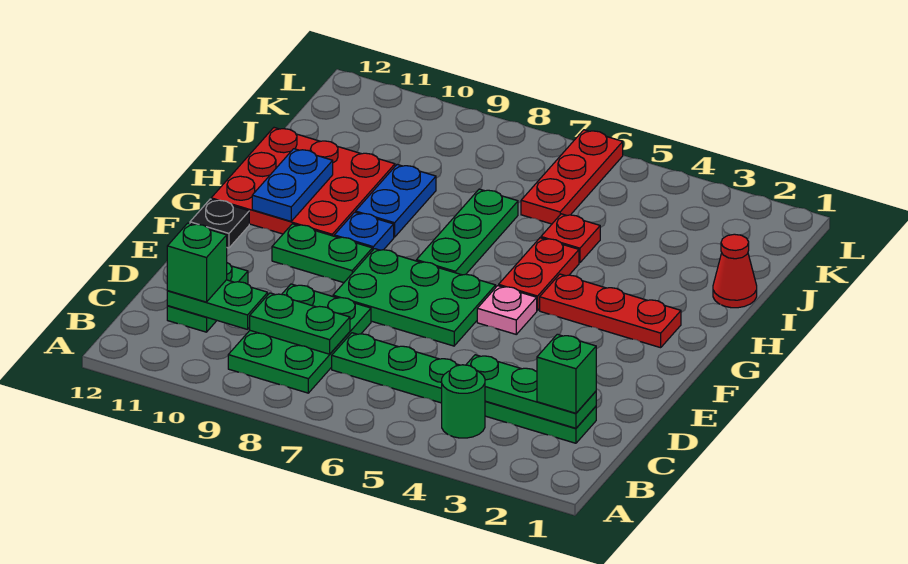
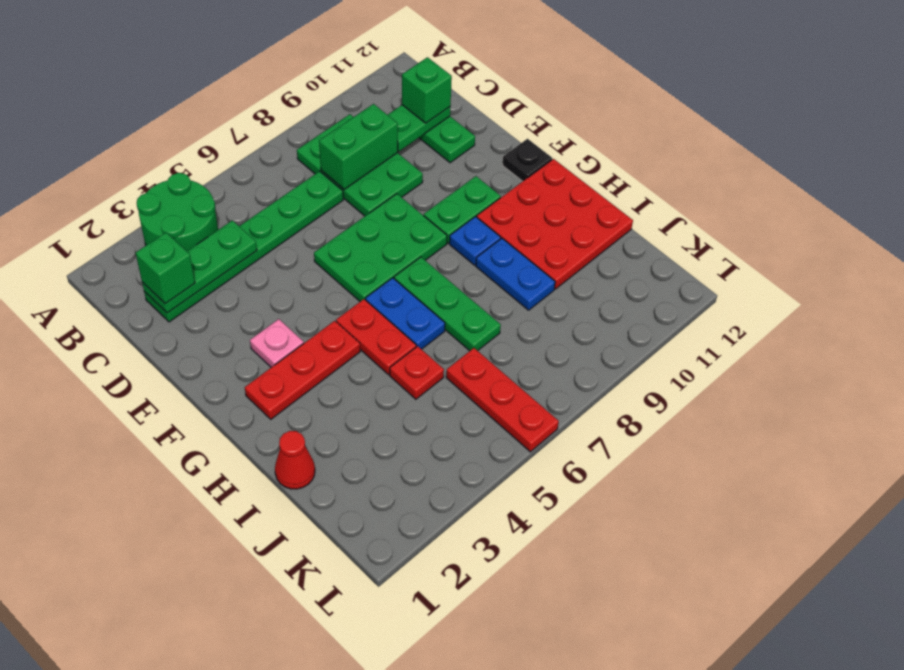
green round brick B4 level 1 -> green round brick A3:B4 level 1
green plate C8:C9 level 2 -> green brick C8:C9 level 2
pink plate F5 level 1 -> pink plate F3 level 1
blue plate G11:H11 level 2 -> blue plate G6:H6 level 1

